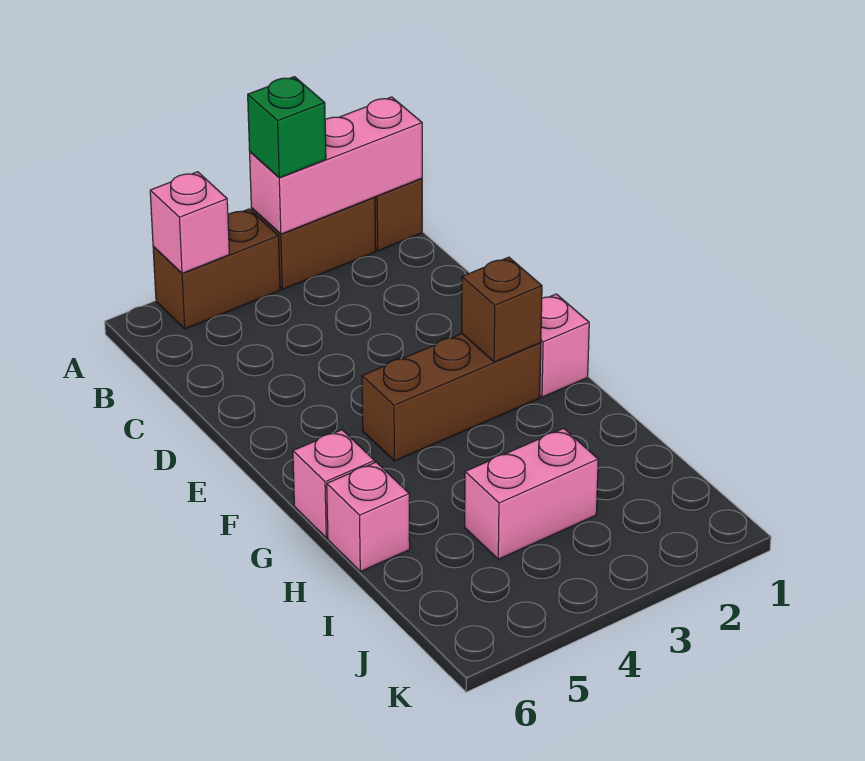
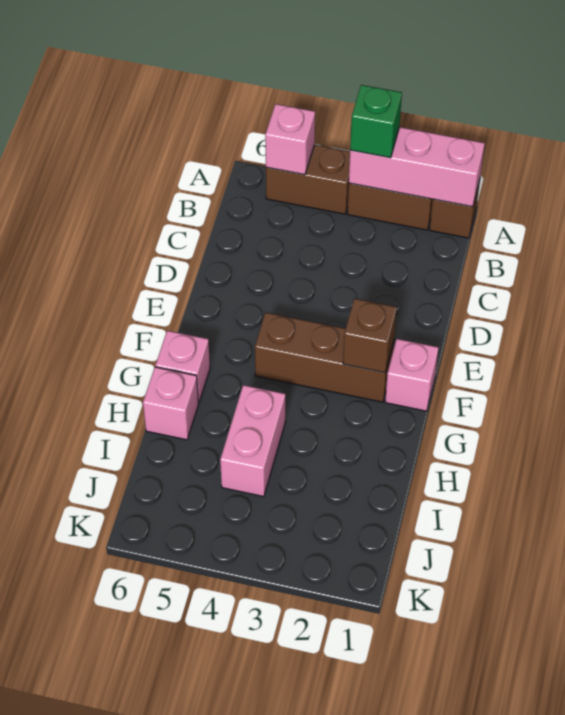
pink brick I3:I4 level 1 -> pink brick H4:I4 level 1

